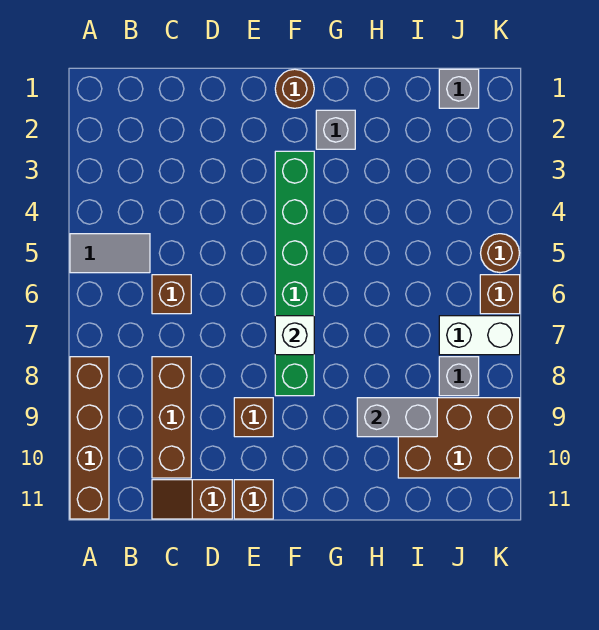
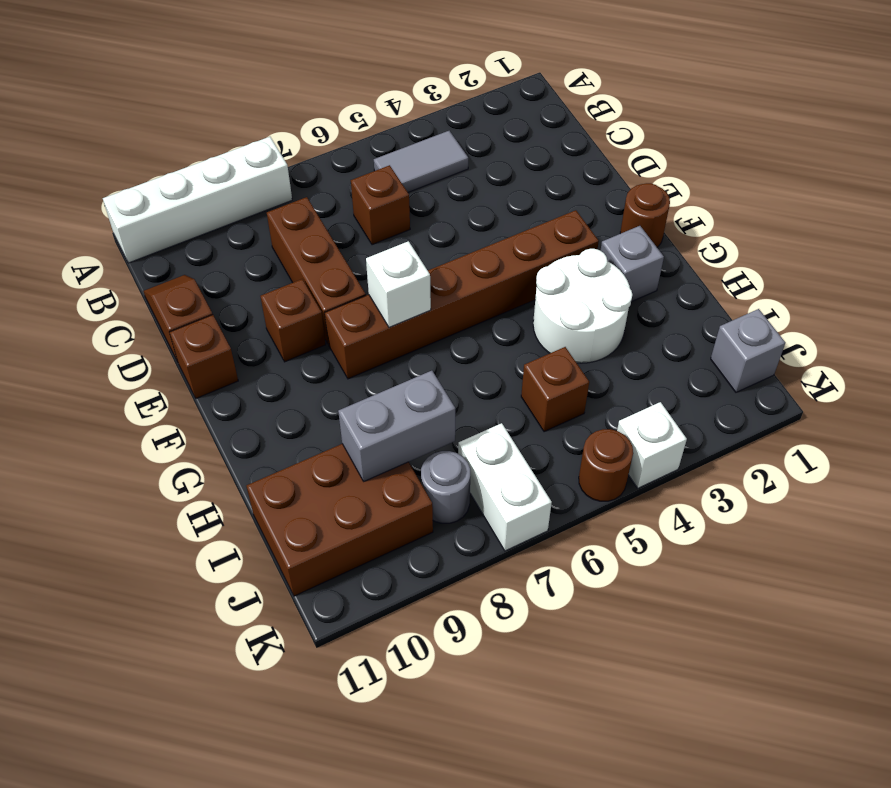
grey tile A5:B5 level 1 -> grey tile B4:B5 level 1
brown brick A8:A11 level 1 -> white brick A8:A11 level 1
brown brick C8:C10 level 1 -> brown brick C8:E8 level 1
green brick F3:F8 level 1 -> brown brick F3:F8 level 1
none -> white round brick G3:H4 level 1
grey brick H9:I9 level 2 -> grey brick I8:I9 level 2
brown brick I9:K10 level 1 -> brown brick I9:J11 level 1
grey brick J8 level 1 -> grey round brick J8 level 1
none -> white brick K4 level 1
brown brick K6 level 1 -> brown brick I5 level 1

